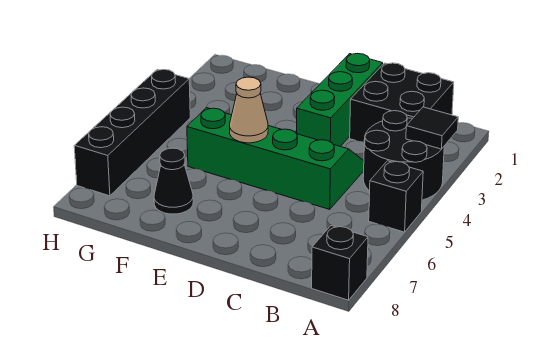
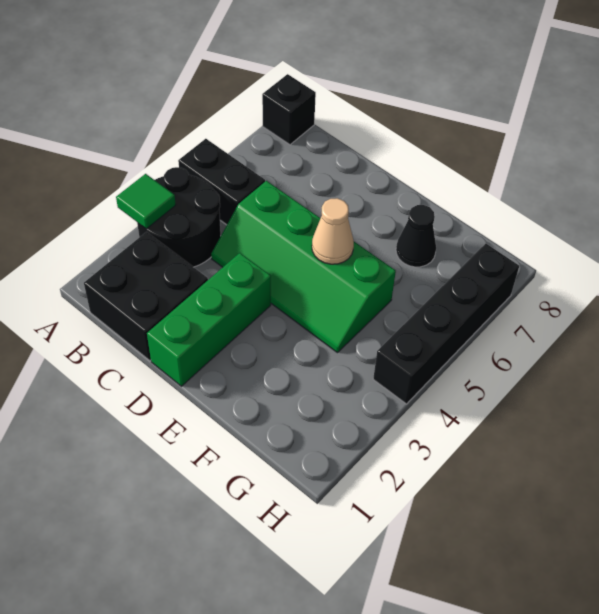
black tile A3 level 2 -> green tile A3 level 2
black brick A5 level 1 -> black brick A5:B5 level 1

